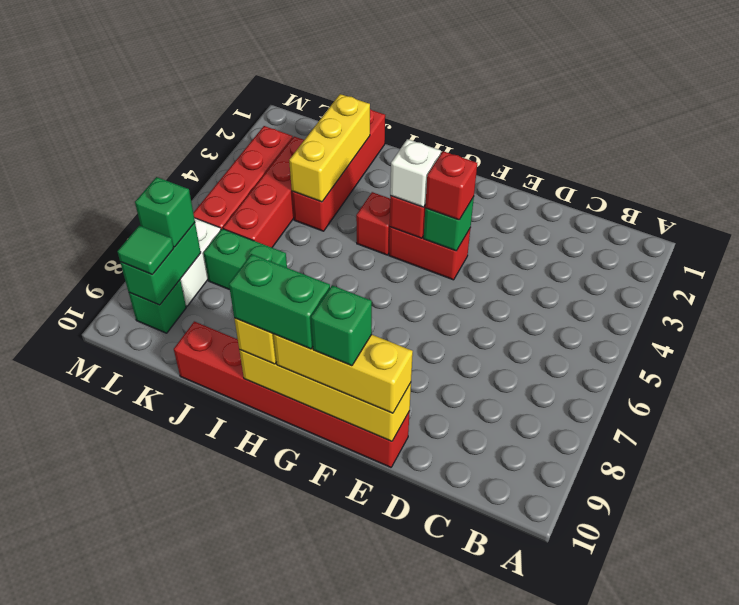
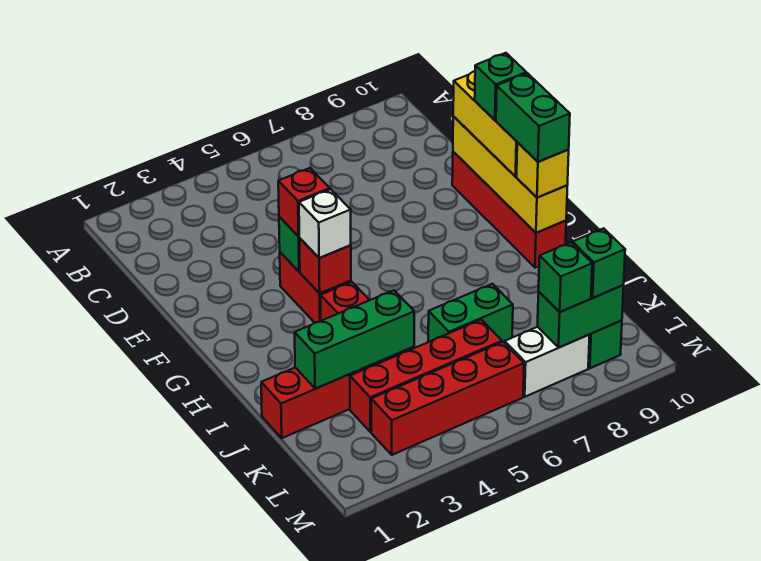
red brick E10:J10 level 1 -> red brick E10:H10 level 1
yellow brick J2:J4 level 2 -> green brick J2:J4 level 2
green brick J7:K7 level 1 -> green brick J6:J7 level 1
green tile L9 level 3 -> green brick L9 level 3

